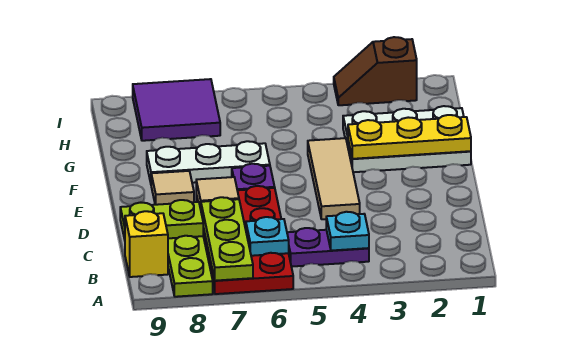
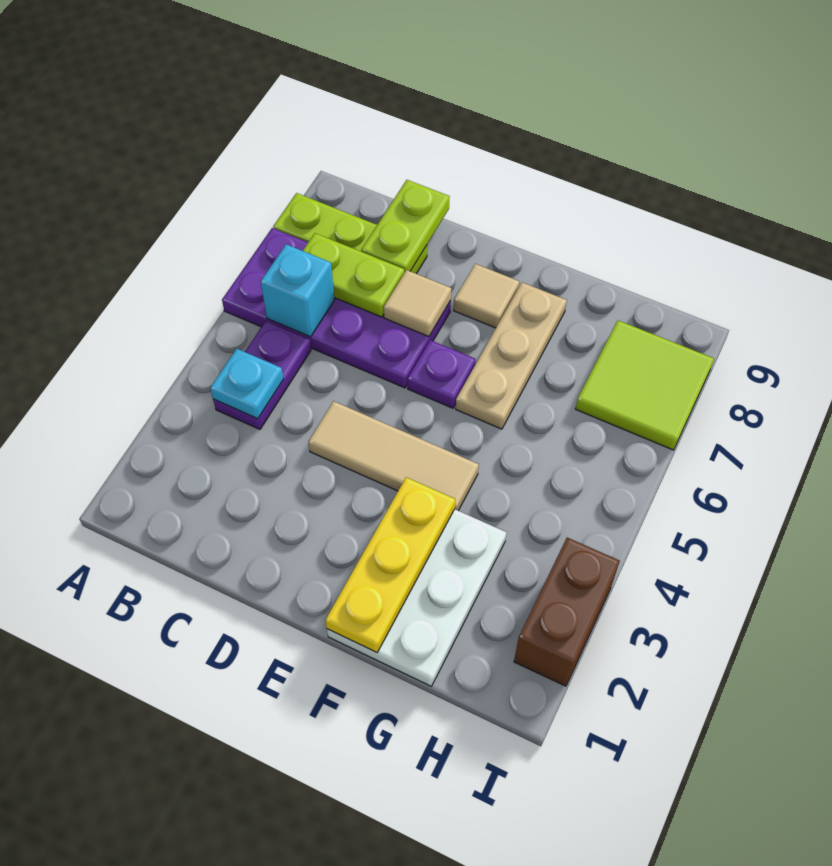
red plate A6:D7 level 1 -> purple plate A6:D7 level 1
lime plate A7:C7 level 2 -> lime plate B7:C7 level 2
cyan plate B6 level 2 -> cyan brick B6 level 2
yellow brick B9 level 1 -> none
white plate F6:F8 level 1 -> tan plate F6:F8 level 1
purple tile H7:I8 level 1 -> lime tile H7:I8 level 1
brown slope I2:I3 level 1 top 2 -> brown brick I2:I3 level 1

